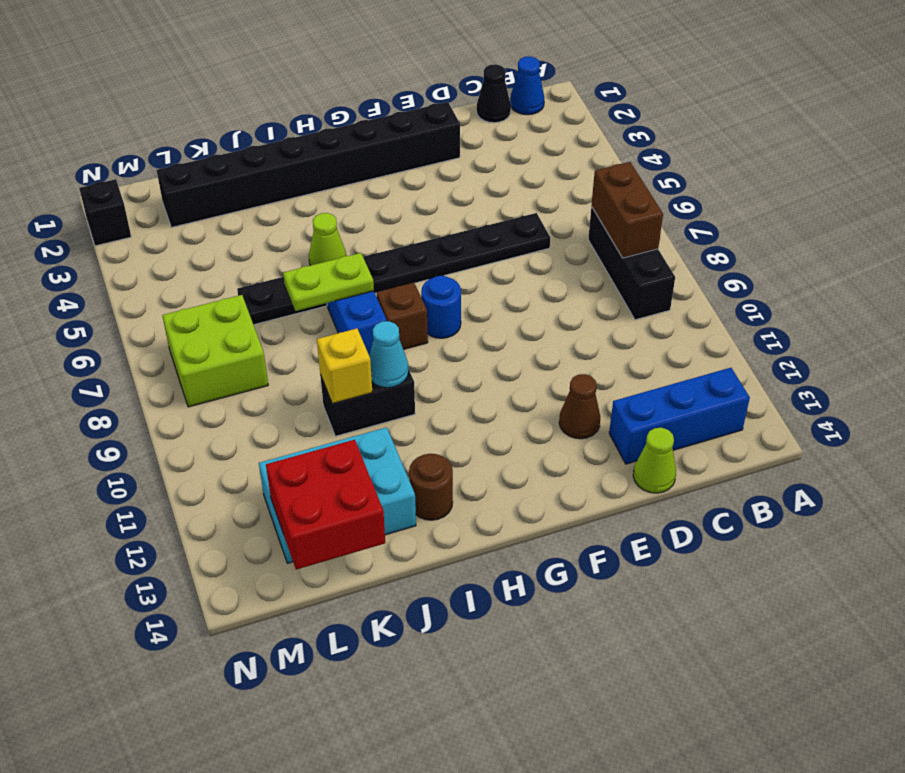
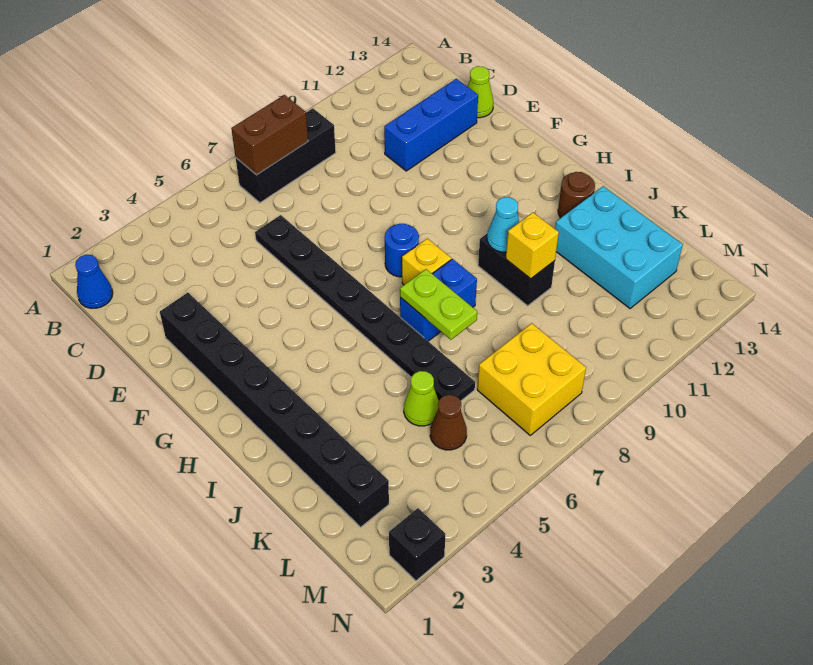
blue brick B13:D13 level 1 -> blue brick D11:D13 level 1
black cone C1 level 1 -> none
brown cone E12 level 1 -> brown cone L5 level 1
brown brick H8 level 1 -> yellow brick H8 level 1
lime cone I5 level 1 -> lime cone K5 level 1
red brick K13:L14 level 2 -> none
lime brick L7:M8 level 1 -> yellow brick L7:M8 level 1

